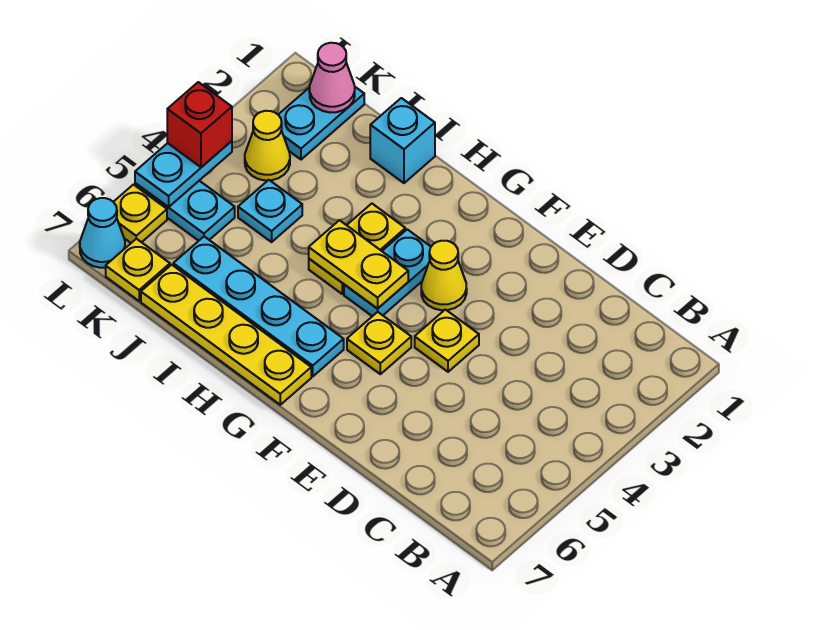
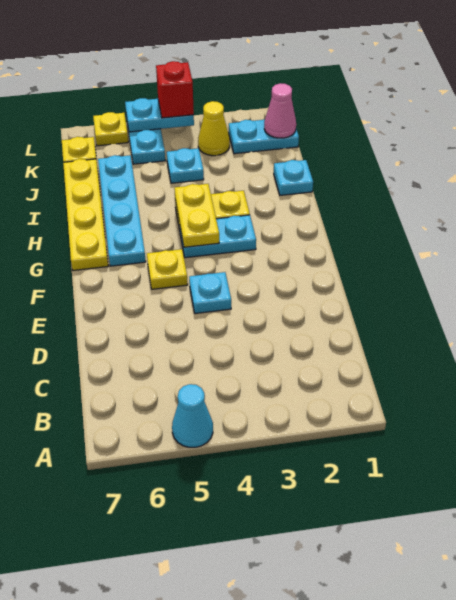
yellow plate E4 level 1 -> cyan plate E4 level 1
yellow cone F3 level 1 -> none
cyan brick I1 level 1 -> cyan plate I1 level 1
cyan cone L7 level 1 -> cyan cone A5 level 1

